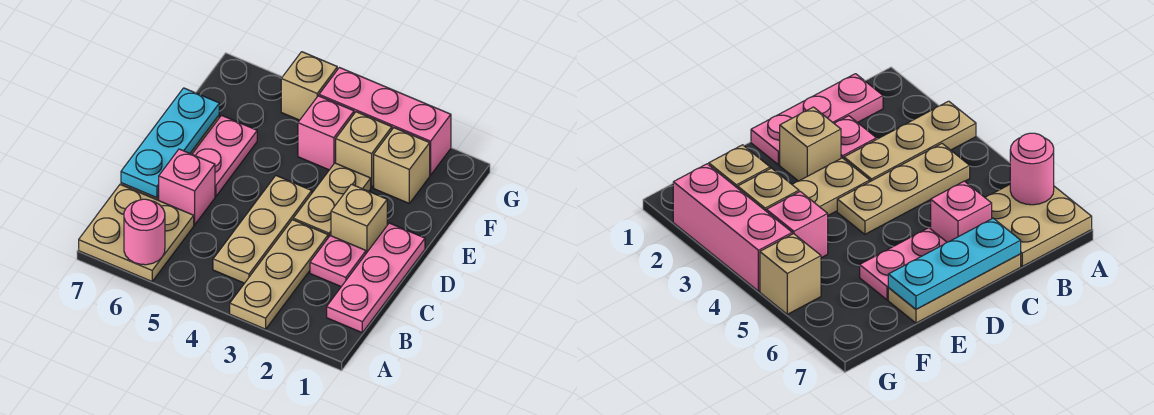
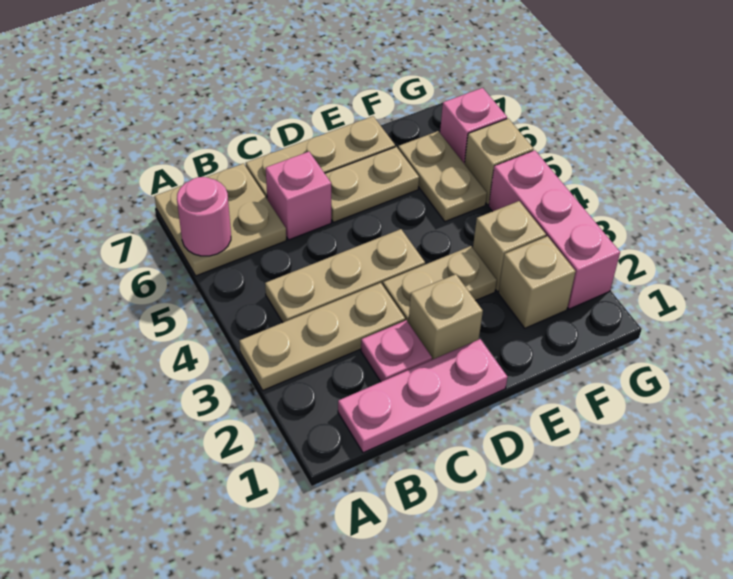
cyan plate C7:E7 level 2 -> none
pink plate D6:E6 level 1 -> tan plate D6:E6 level 1
pink brick F4 level 1 -> pink brick G6 level 1
none -> tan plate F5:F6 level 1

